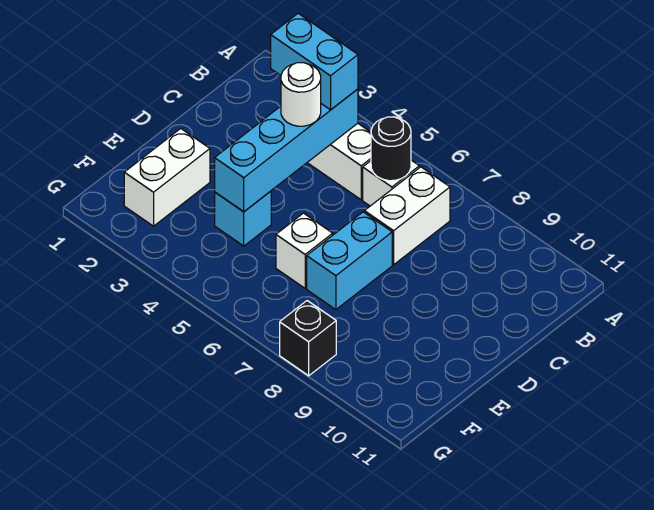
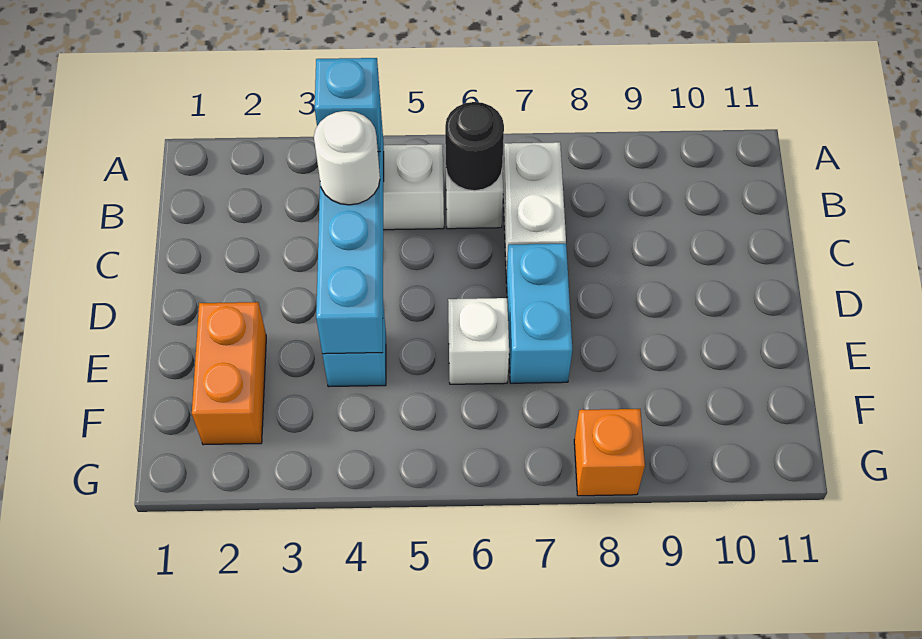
cyan brick B3:B4 level 3 -> cyan brick B4 level 3
white brick E2:F2 level 1 -> orange brick E2:F2 level 1
black brick G8 level 1 -> orange brick G8 level 1

